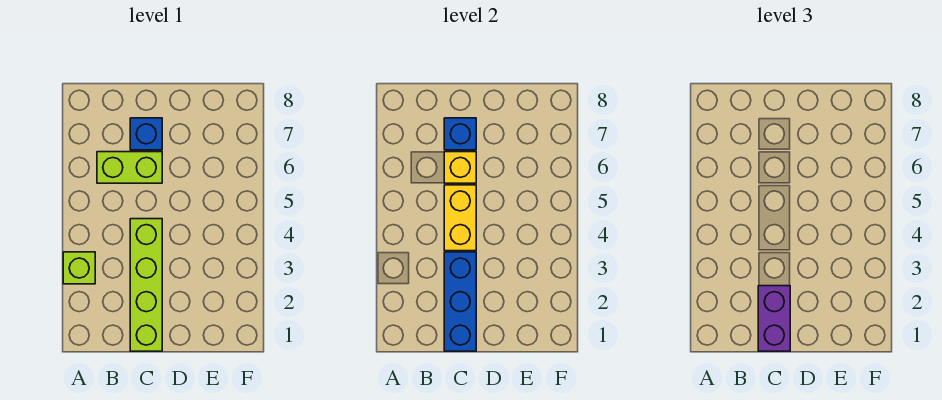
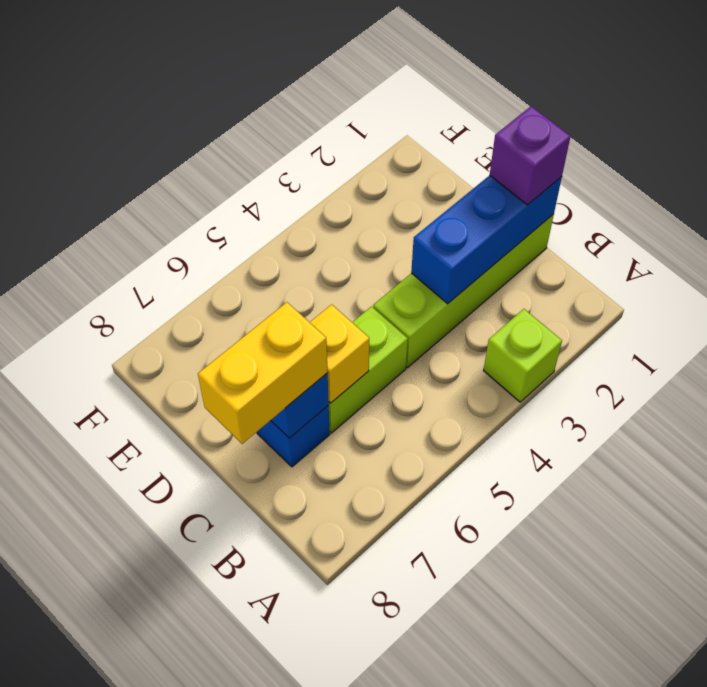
lime brick B6:C6 level 1 -> lime brick C5:C6 level 1
purple brick C1:C2 level 3 -> purple brick C1 level 3
yellow brick C4:C5 level 2 -> yellow brick C7:C8 level 3

